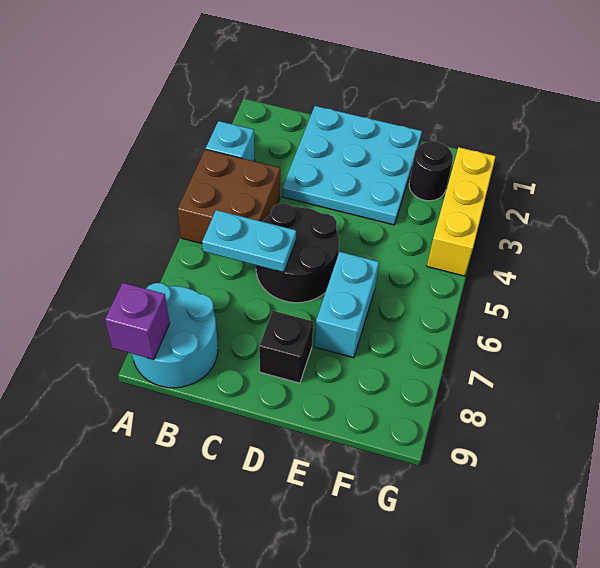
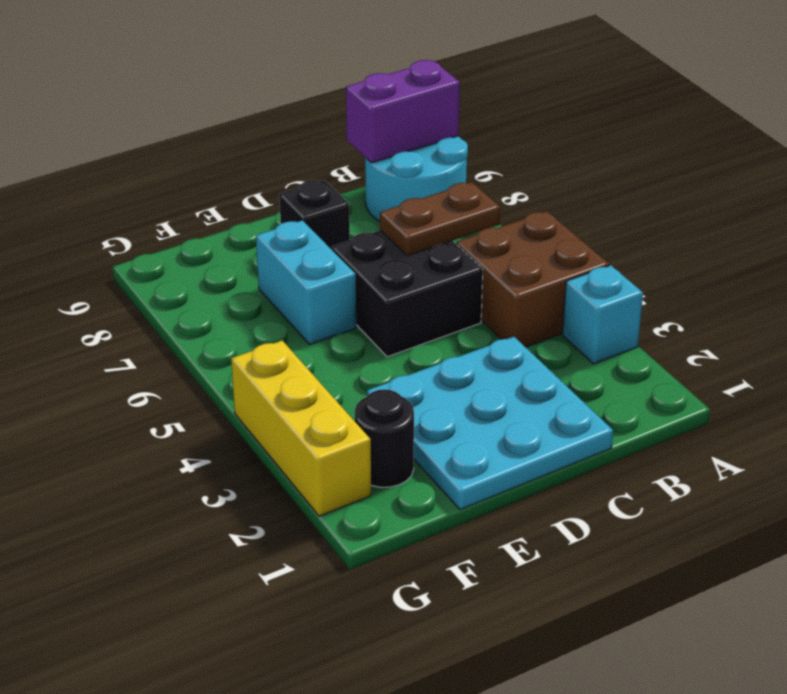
purple brick A9 level 2 -> purple brick A9:B9 level 2
cyan plate B6:C6 level 2 -> brown plate B6:C6 level 2
black round brick C5:D6 level 1 -> black brick C5:D6 level 1

